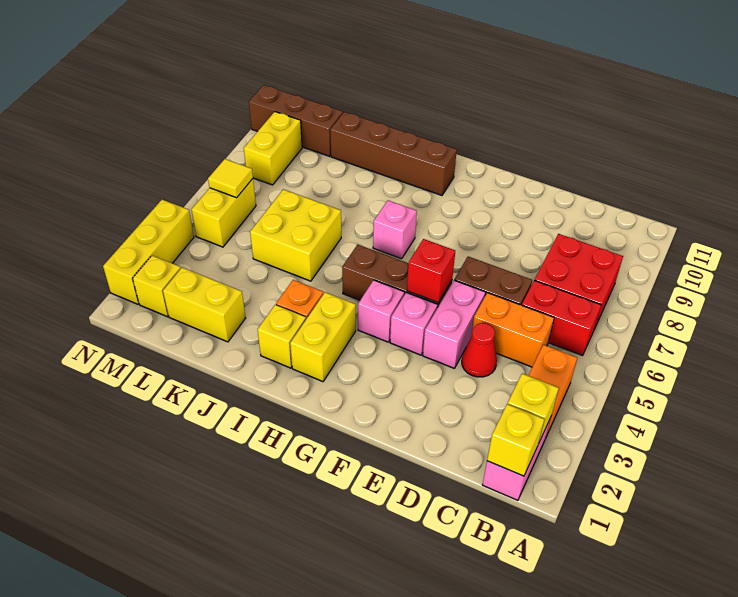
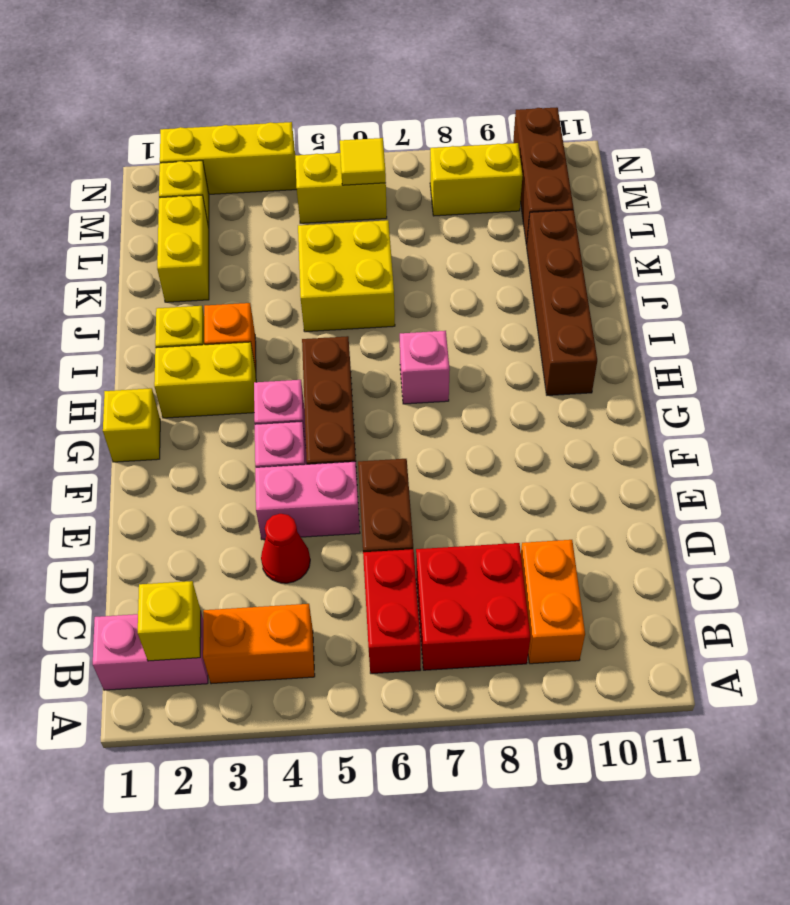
yellow brick B1 level 2 -> yellow brick G1 level 1
orange brick C5:D5 level 1 -> orange brick B9:C9 level 1
red brick F5 level 2 -> none

